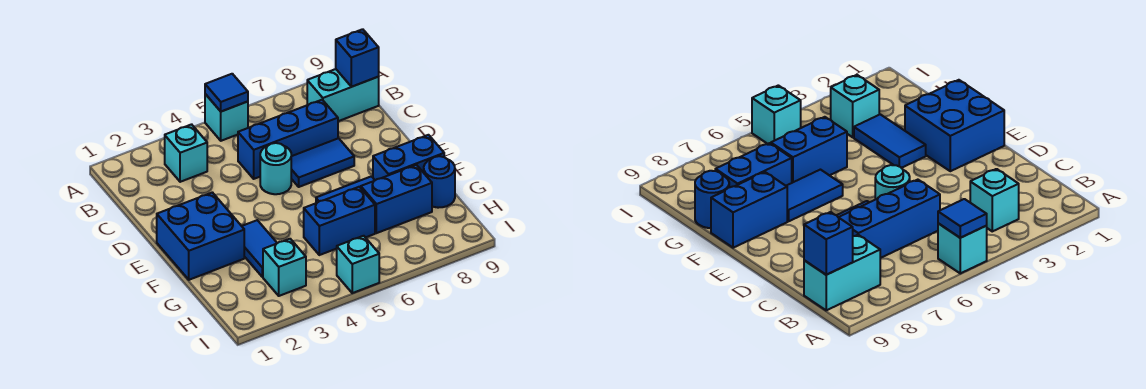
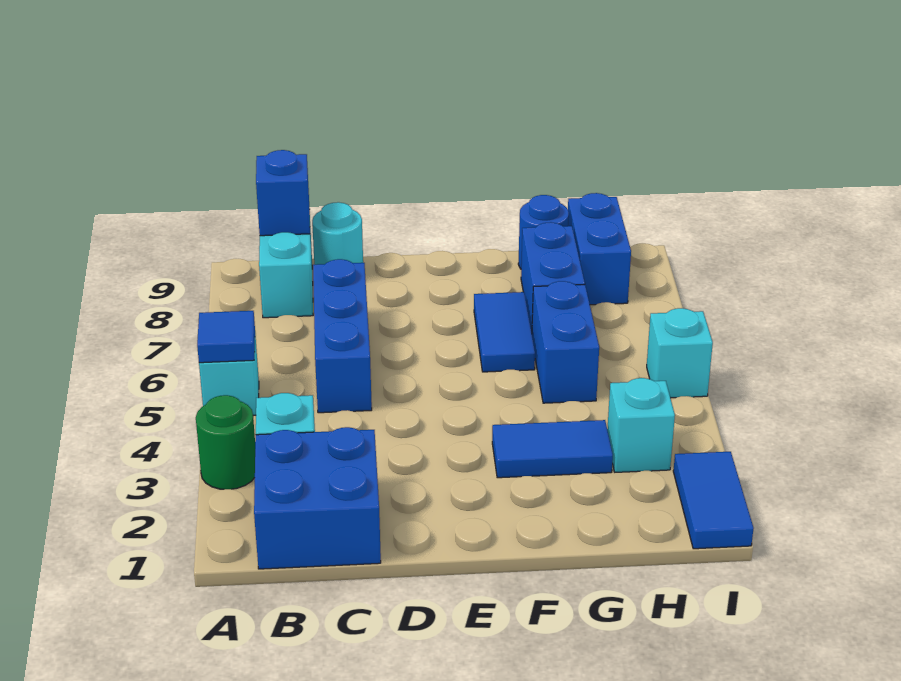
none -> green round brick A3 level 1
cyan round brick D5 level 1 -> cyan round brick C9 level 1
blue tile D6:D7 level 1 -> blue tile I1:I2 level 1
blue brick E1:F2 level 1 -> blue brick B1:C2 level 1
blue brick F8:F9 level 1 -> blue brick H8:H9 level 1

